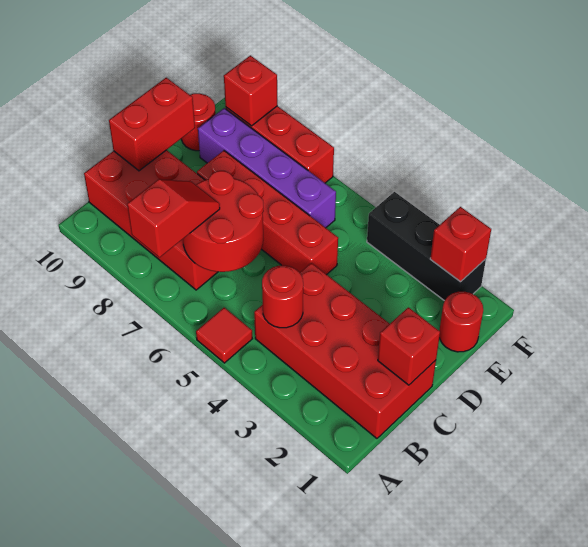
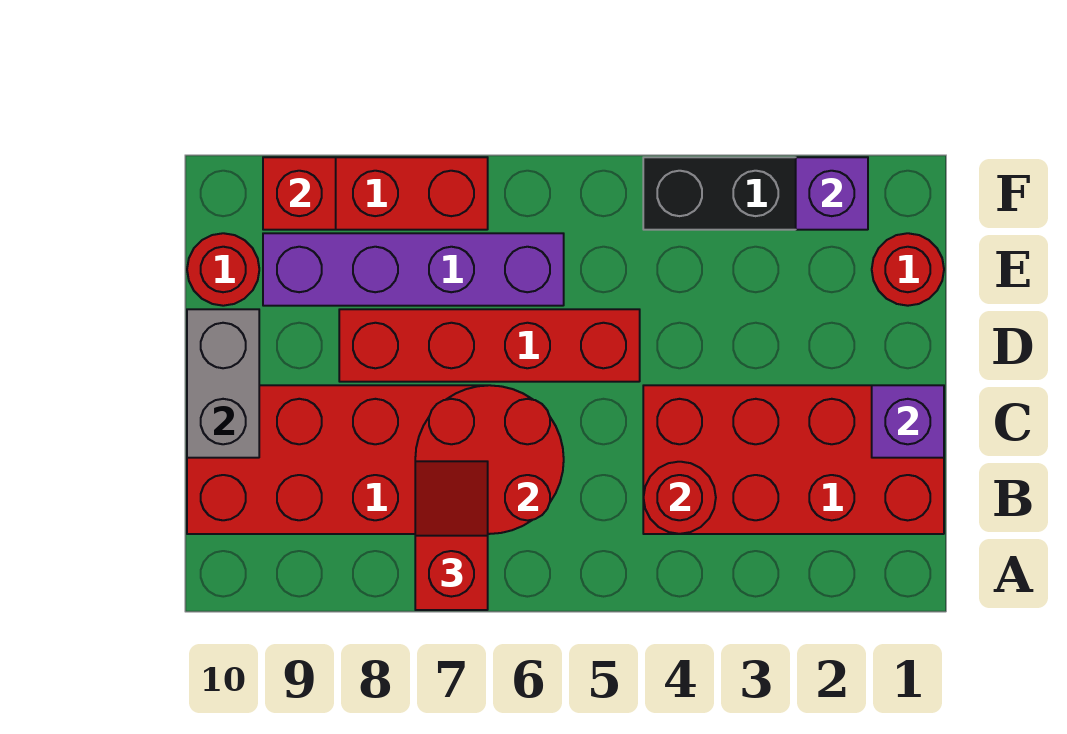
red tile A5 level 1 -> none
red brick C1 level 2 -> purple brick C1 level 2
red brick C10:D10 level 2 -> grey brick C10:D10 level 2
red brick F2 level 2 -> purple brick F2 level 2

